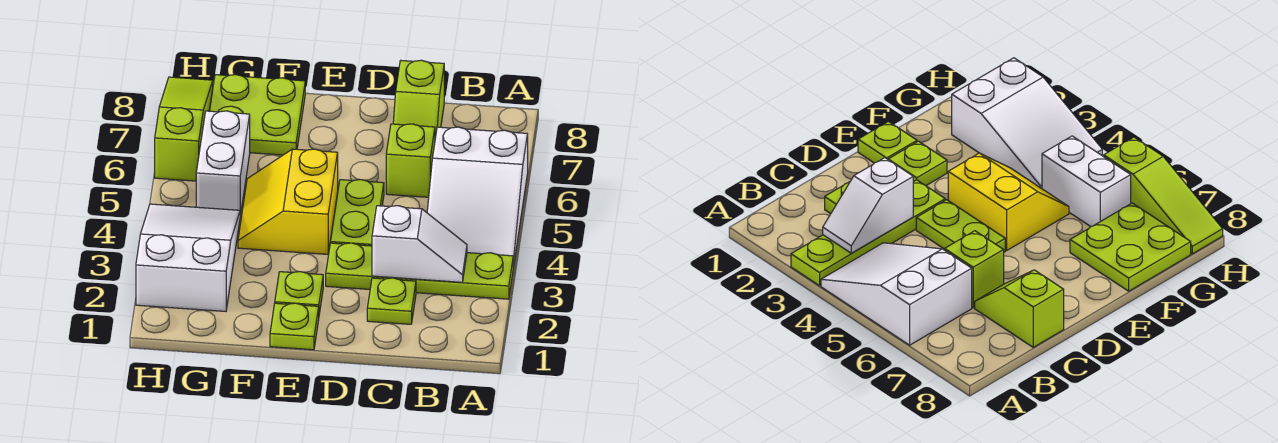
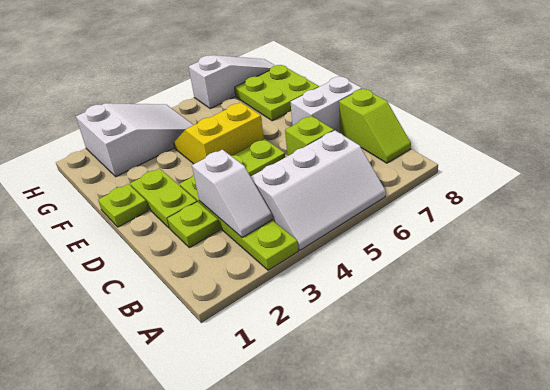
white slope A4:B6 level 1 top 6 -> white slope A4:B6 level 1 top B
lime slope C7:C8 level 1 top 8 -> lime slope B8:C8 level 1 top C
lime plate E2 level 1 -> lime plate D2:E2 level 1
white brick G5:G6 level 1 -> white brick D7:D8 level 1
lime slope H6:H8 level 1 top 6 -> white slope H6:H8 level 1 top 6

